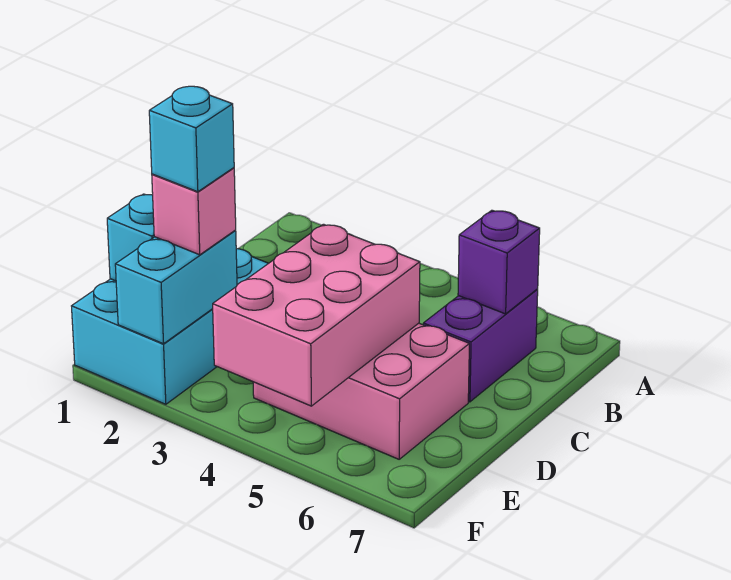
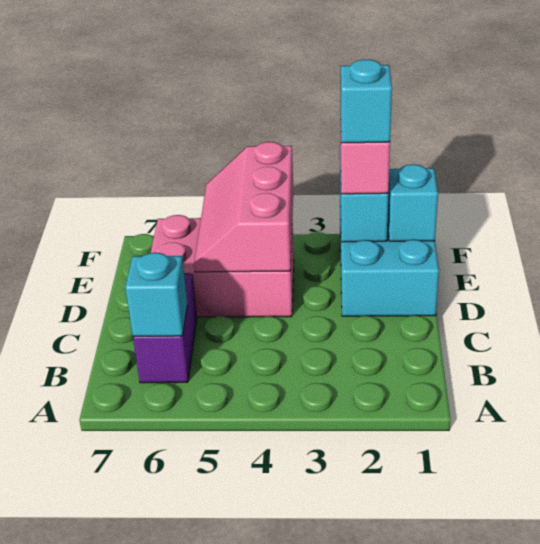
purple brick B6 level 2 -> cyan brick B6 level 2
pink brick D4:F5 level 2 -> pink slope D4:F5 level 2 top 4

